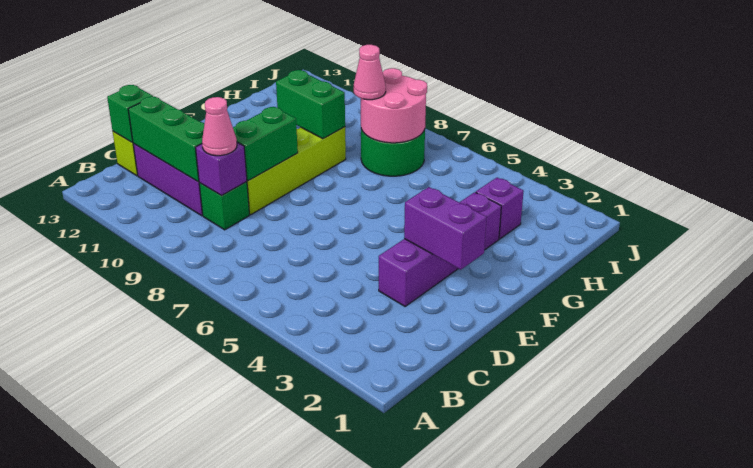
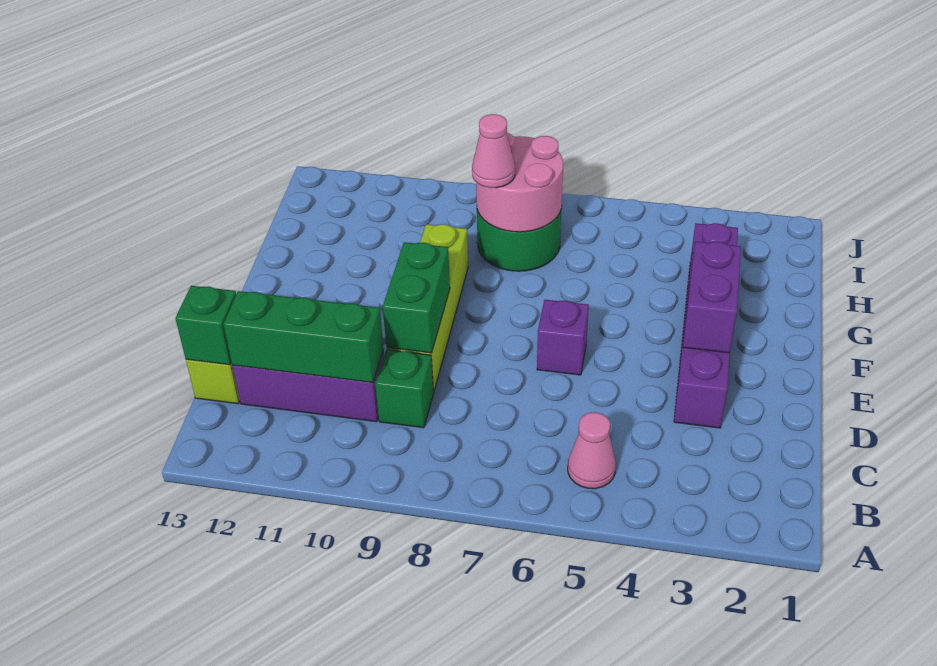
purple brick C9 level 2 -> purple brick E6 level 1
pink cone C9 level 3 -> pink cone B5 level 1
purple brick E2:E3 level 2 -> purple brick E3:F3 level 2
green brick G9:G10 level 2 -> none

